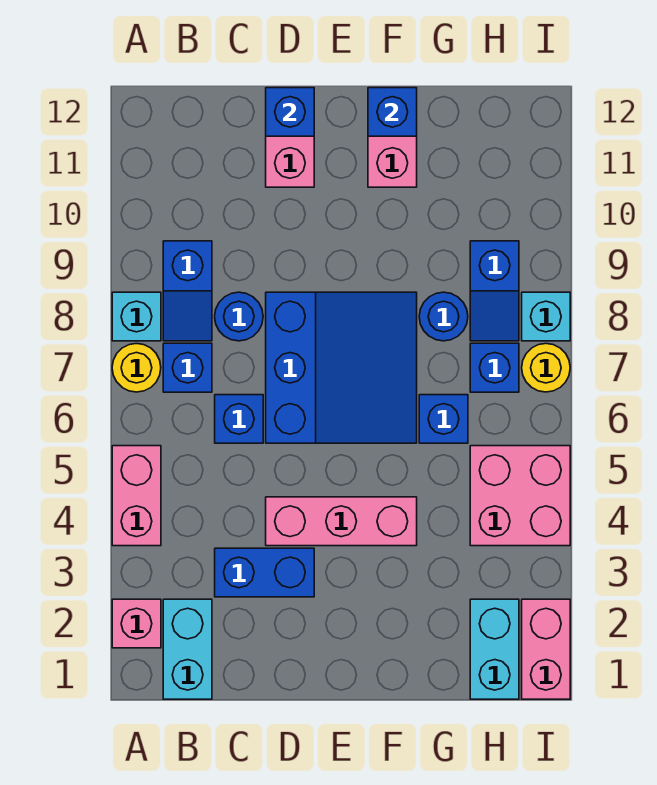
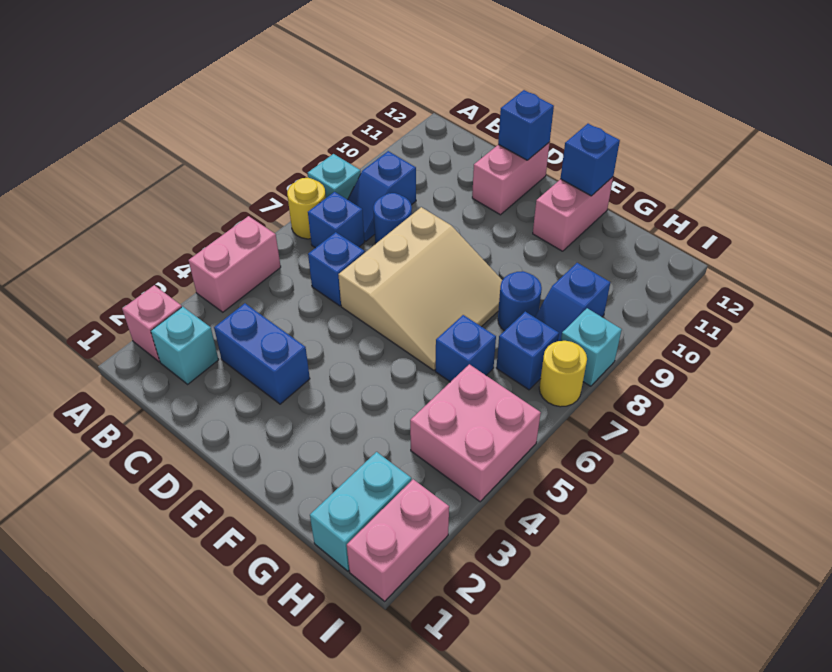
cyan brick B1:B2 level 1 -> cyan brick B2 level 1
pink brick D4:F4 level 1 -> none
blue slope D6:F8 level 1 top D -> tan slope D6:F8 level 1 top D

